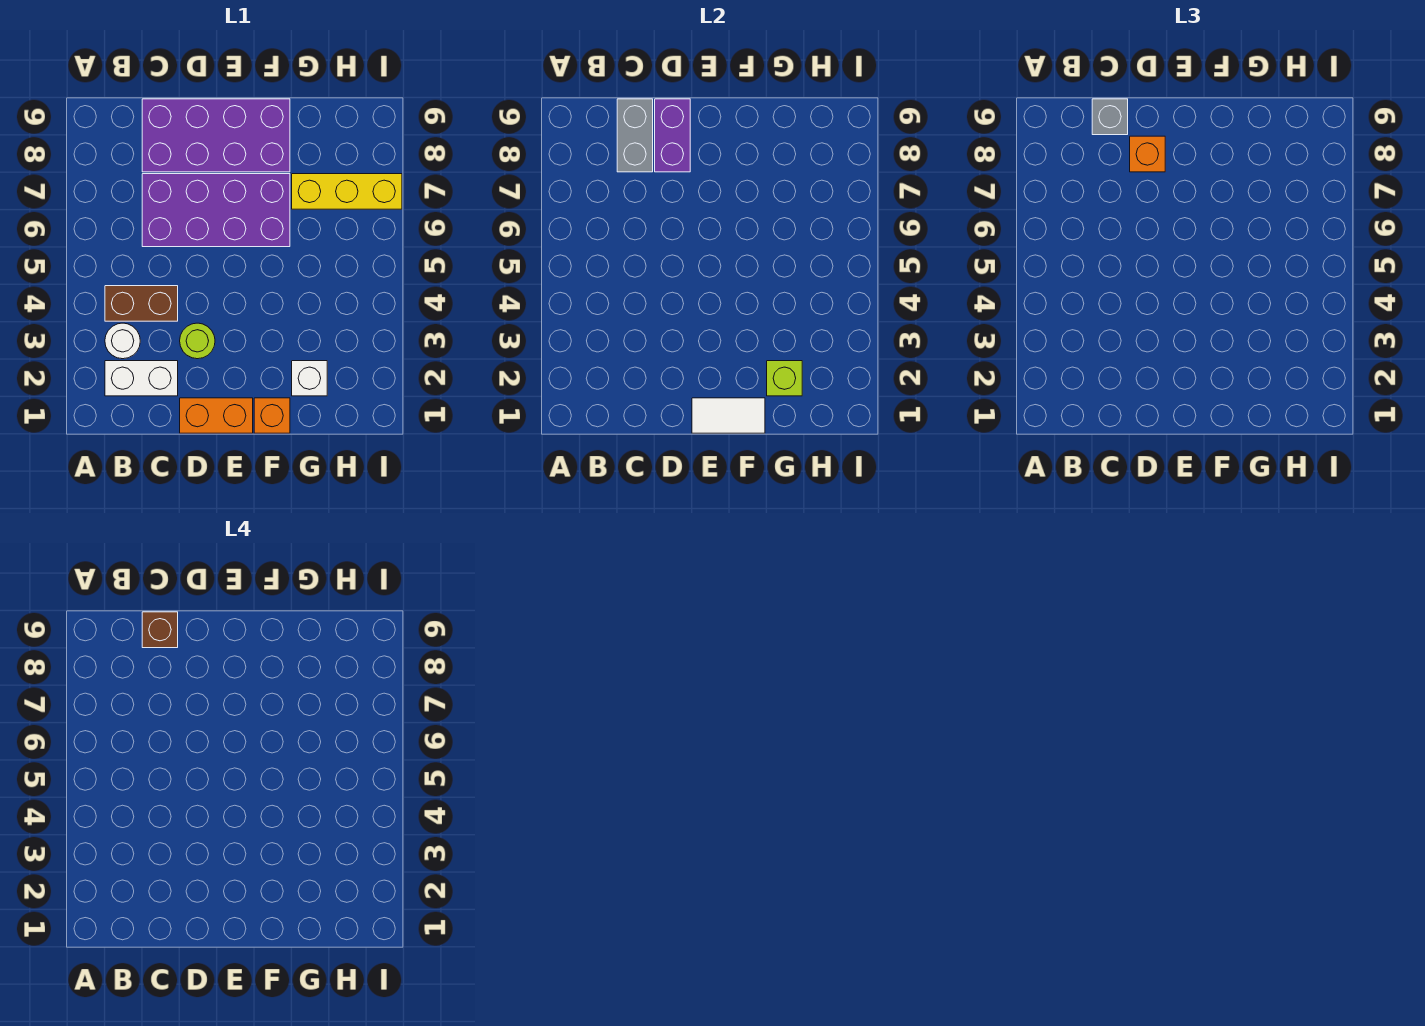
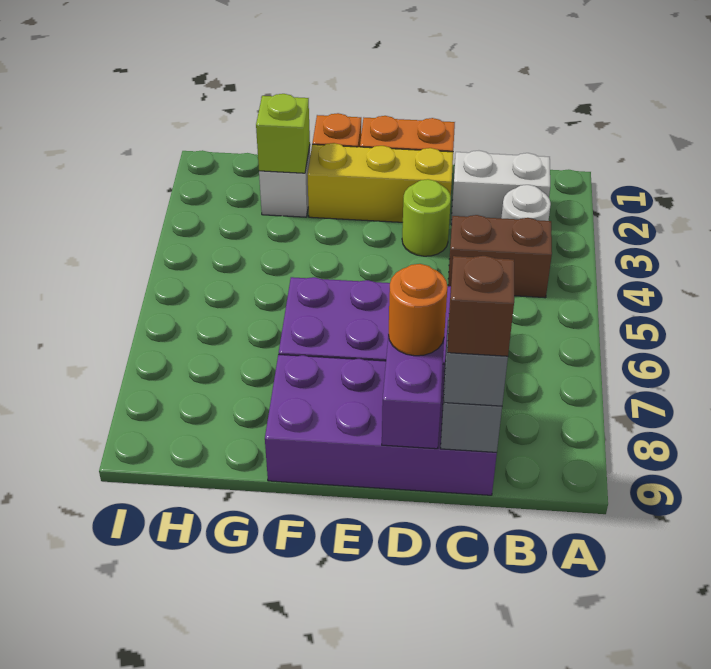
orange brick D8 level 3 -> orange round brick D8 level 3
white tile E1:F1 level 2 -> none
yellow brick G7:I7 level 1 -> yellow brick D2:F2 level 1

